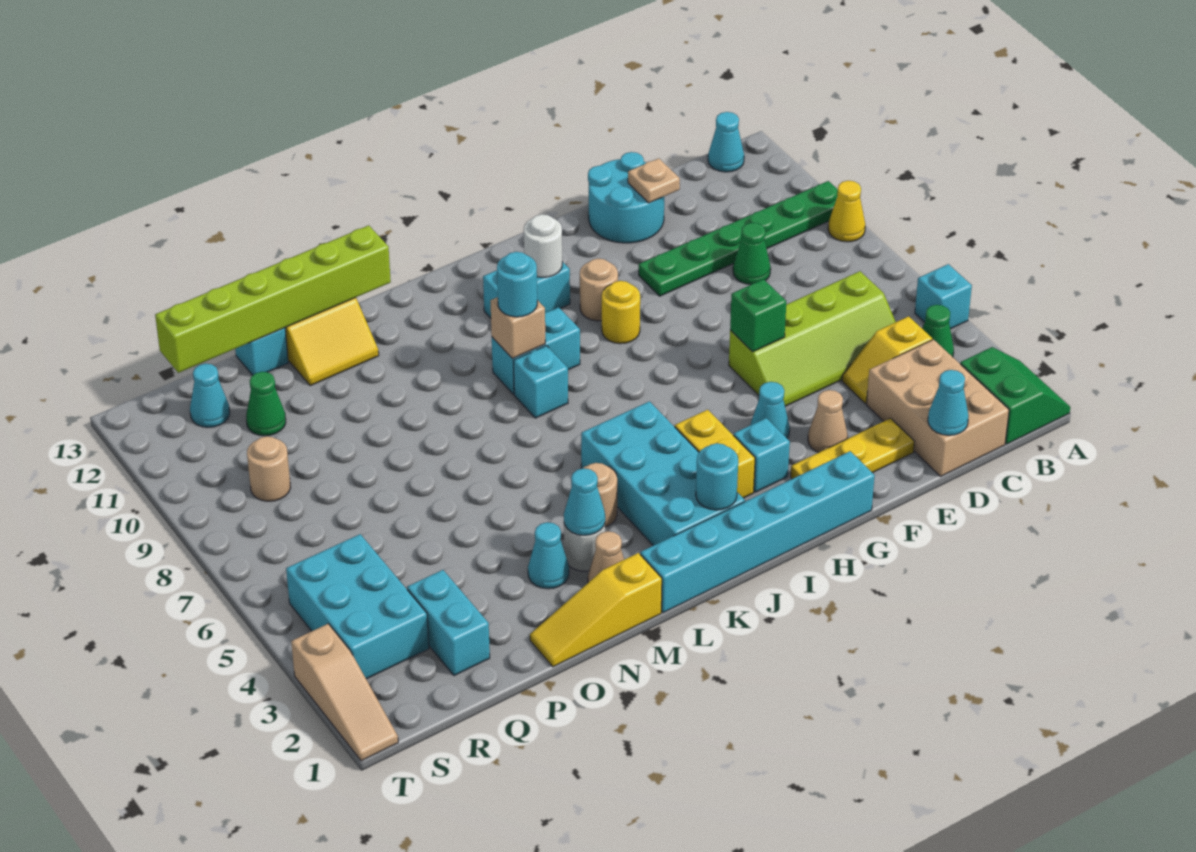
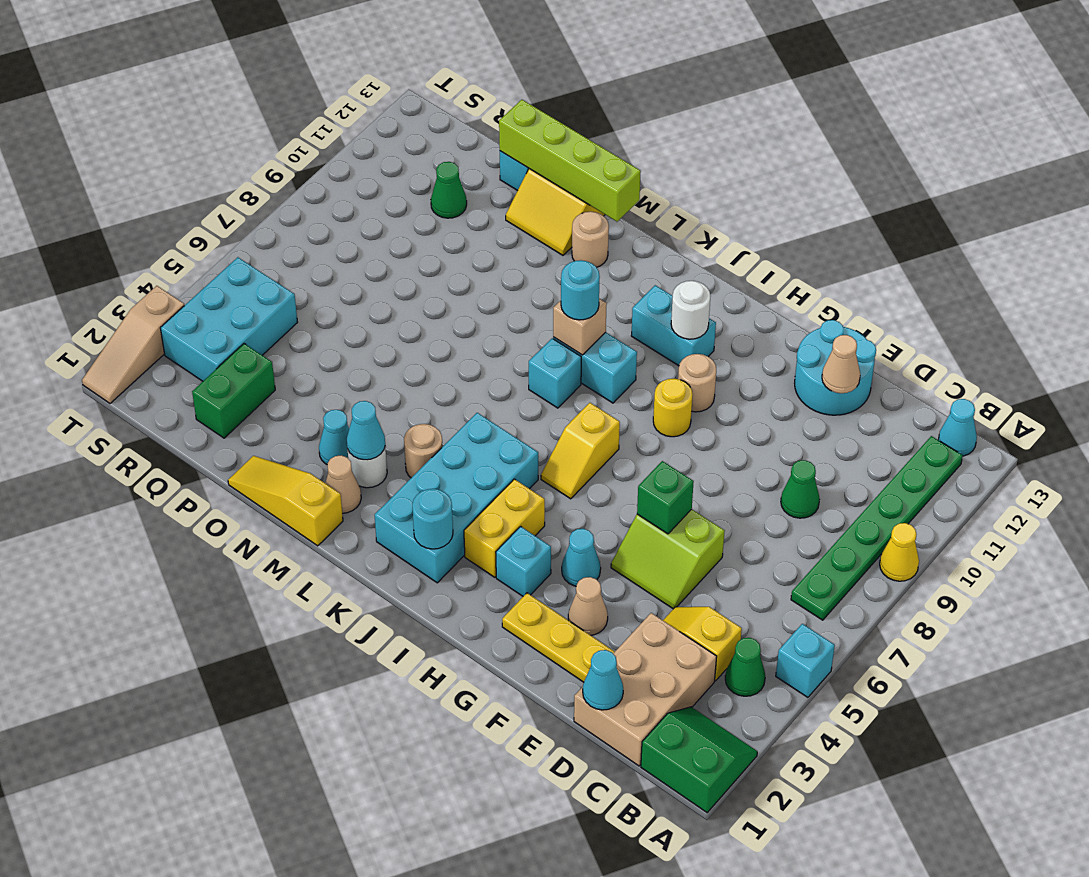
green slope A1:B2 level 1 top B -> green slope A1:B2 level 1 top 1
green plate A10:F10 level 1 -> green plate B7:B12 level 1
lime slope C5:F6 level 1 top 6 -> lime slope E5:F6 level 1 top 6
tan plate E12 level 2 -> tan cone E12 level 2
cyan brick G1:L1 level 1 -> none
none -> yellow slope I6:I7 level 1 top 7
lime brick M13:R13 level 2 -> lime brick M13:P13 level 2
cyan brick Q2:Q3 level 1 -> green brick Q2:Q3 level 1
tan round brick R9 level 1 -> tan round brick M12 level 1
cyan cone R12 level 1 -> none

